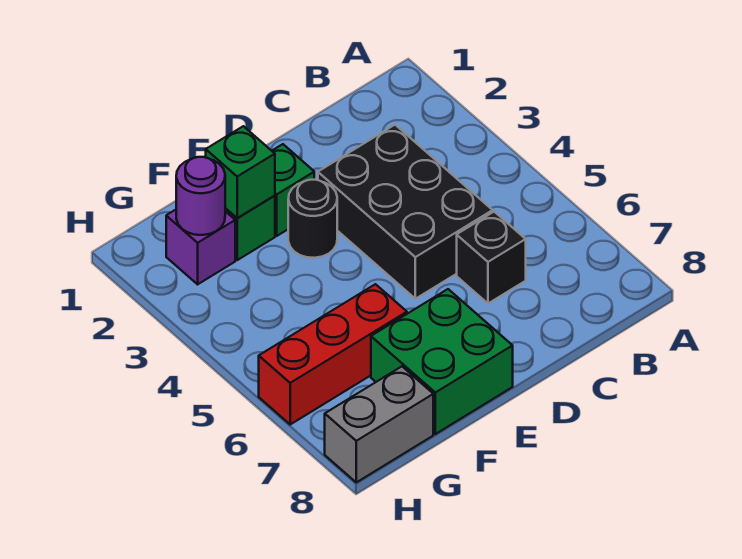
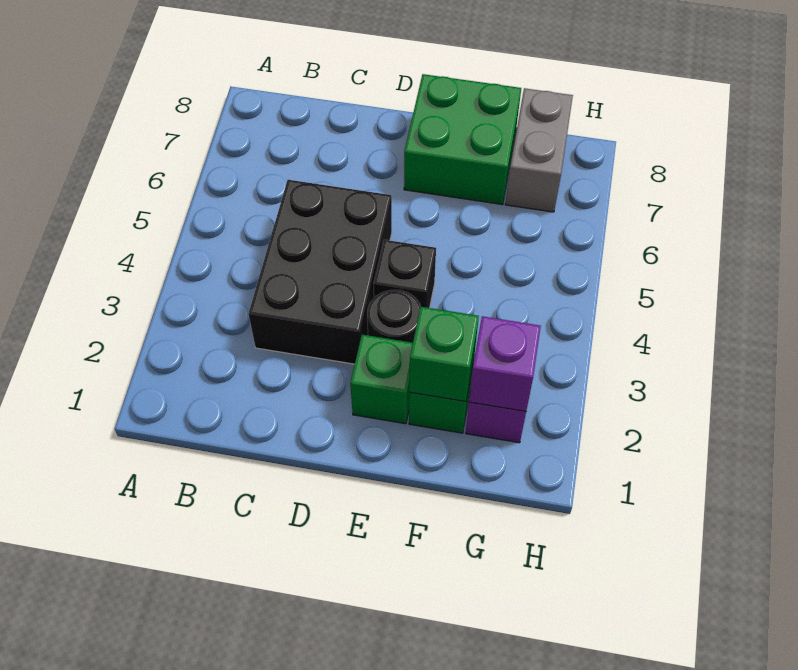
black brick C6 level 1 -> black brick E4 level 1
red brick F6:H6 level 1 -> none
purple round brick G2 level 2 -> purple brick G2 level 2
grey brick G8:H8 level 1 -> grey brick G7:G8 level 1

